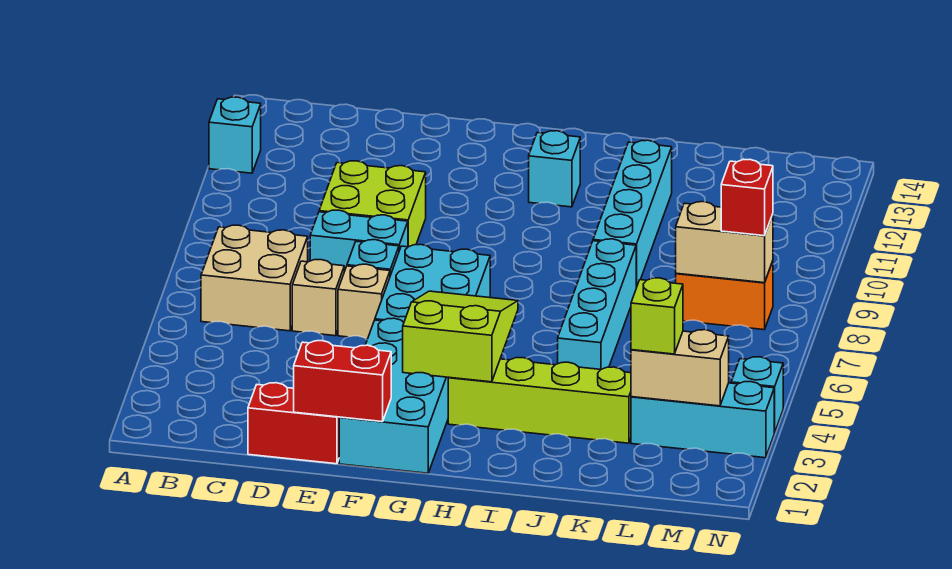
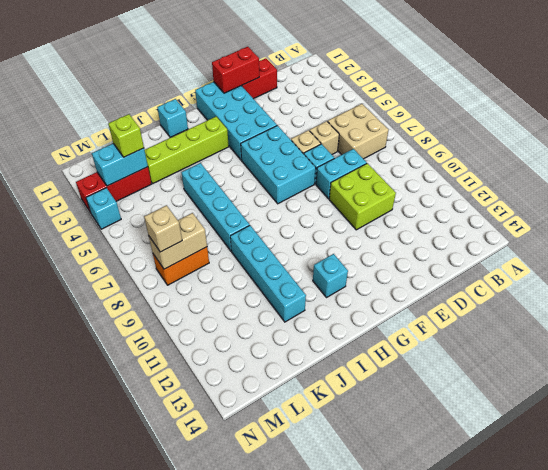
cyan brick A12 level 1 -> cyan brick I1 level 1
lime slope G3:H5 level 2 top 3 -> none
cyan brick L3:N3 level 1 -> red brick L3:N3 level 1
tan brick L3:M3 level 2 -> cyan brick L3:M3 level 2
red brick M8 level 3 -> tan brick M8 level 3

